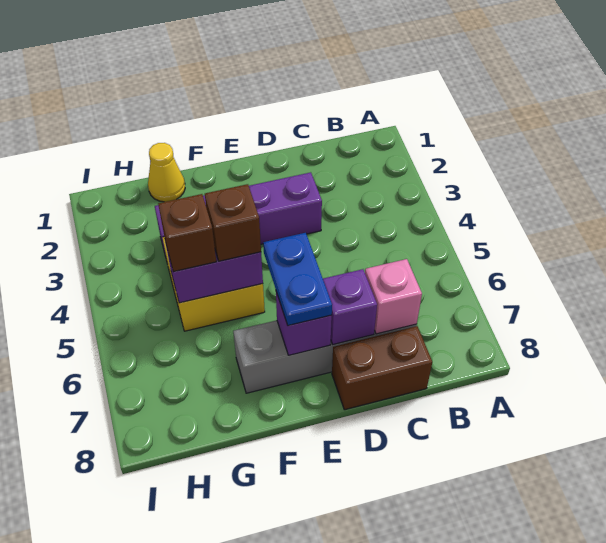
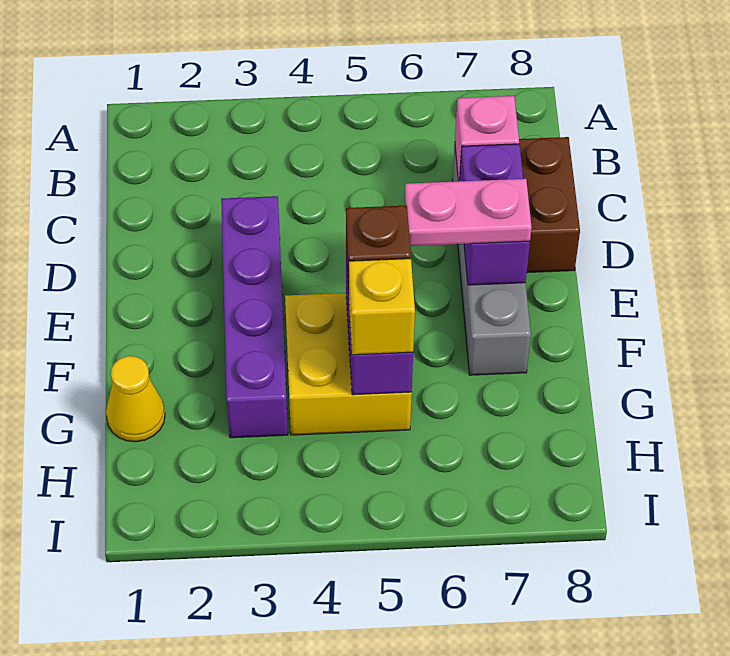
blue plate E6:E7 level 3 -> pink plate E6:E7 level 3
brown brick G5 level 3 -> yellow brick G5 level 3

